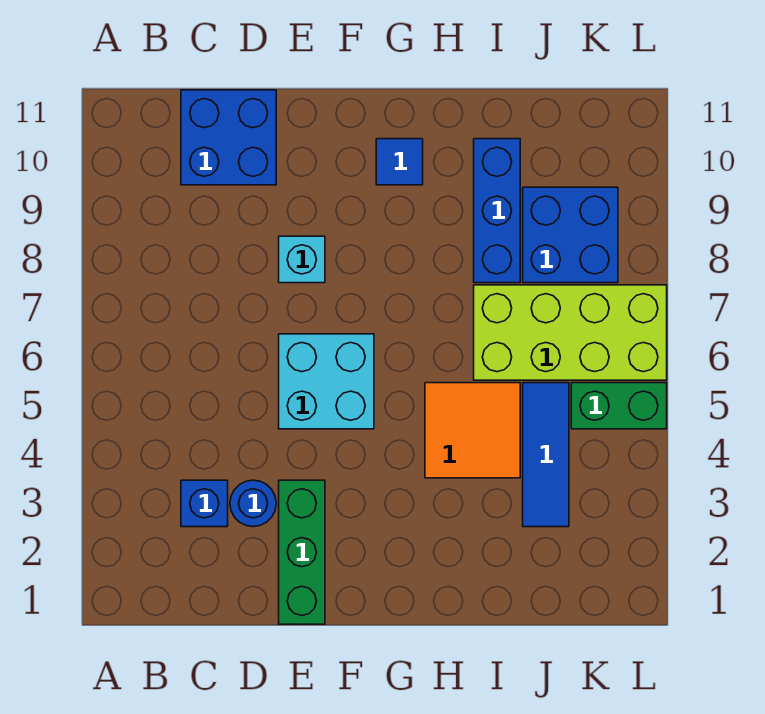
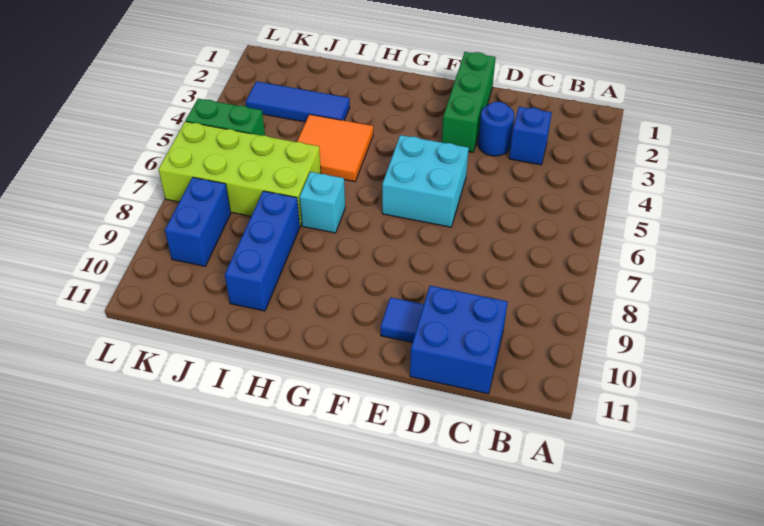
cyan brick E8 level 1 -> cyan brick H7 level 1
blue tile G10 level 1 -> blue tile E10 level 1
blue tile J3:J5 level 1 -> blue tile I3:K3 level 1
blue brick J8:K9 level 1 -> blue brick K8:K9 level 1

